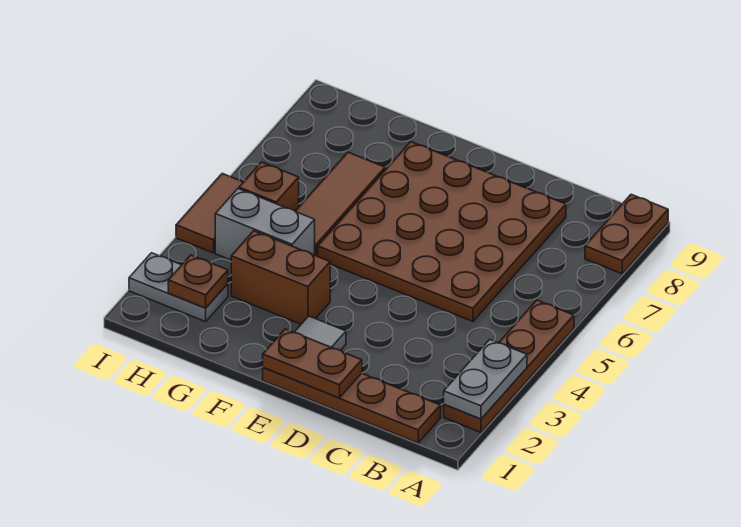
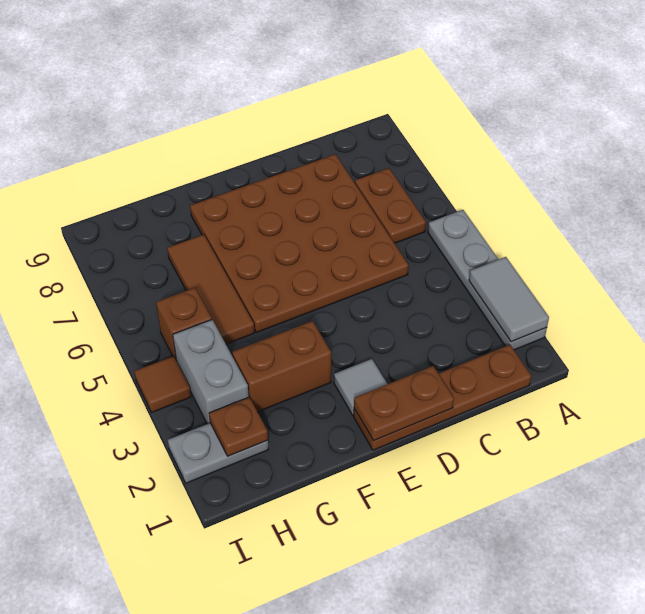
brown plate A2:A5 level 1 -> grey plate A2:A5 level 1
grey plate A2:A3 level 2 -> grey tile A2:A3 level 2
brown plate A8:A9 level 1 -> brown plate B6:B7 level 1
grey brick G4:H4 level 1 -> grey brick H3:H4 level 1
brown tile I4:I5 level 1 -> brown tile I4 level 1

